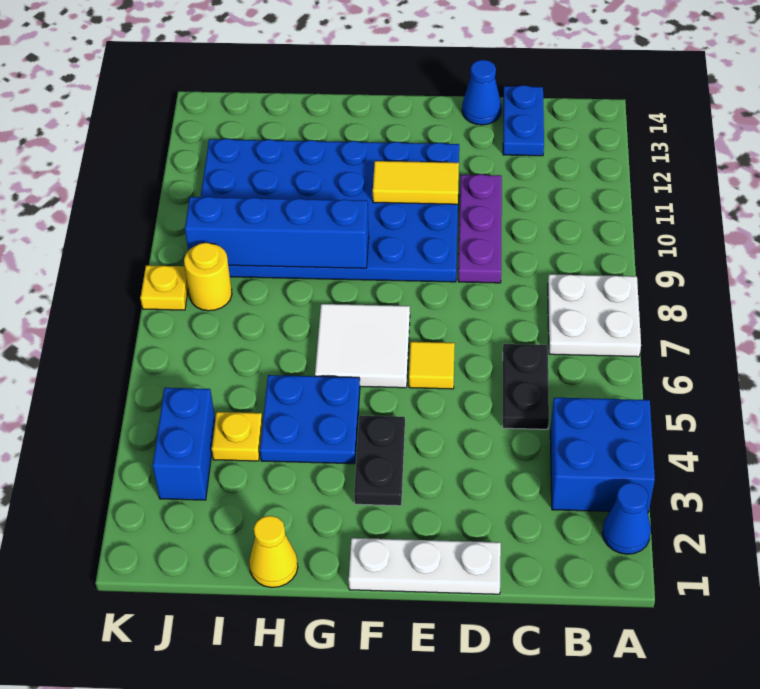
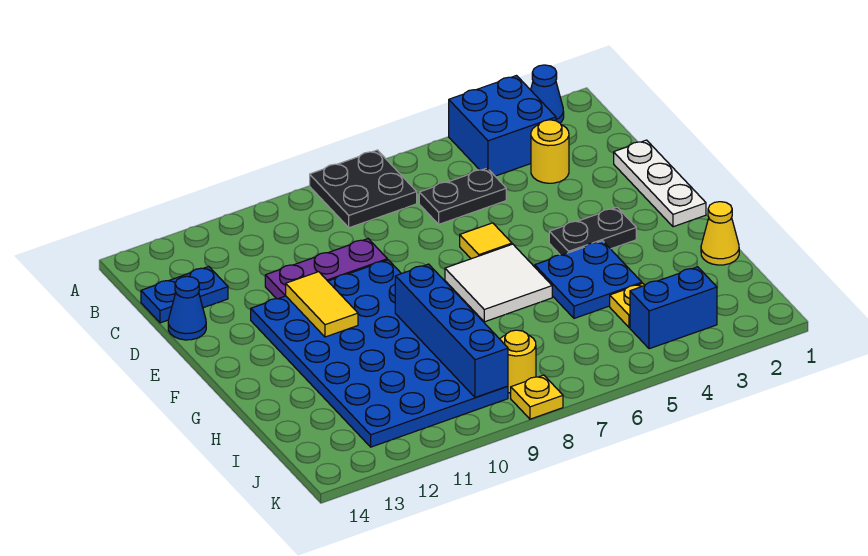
white plate A7:B8 level 1 -> black plate A7:B8 level 1
none -> yellow round brick C3 level 1

